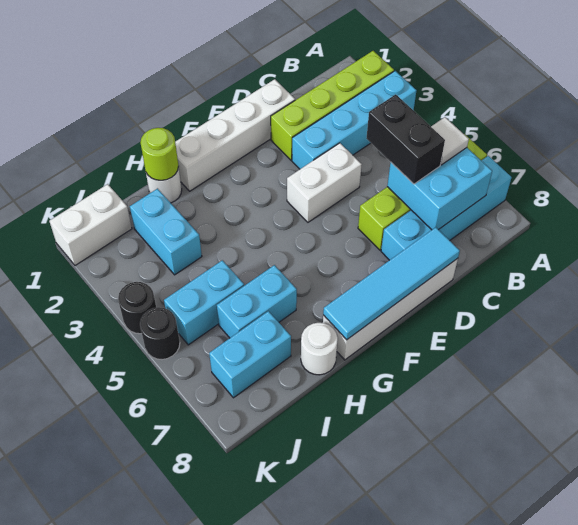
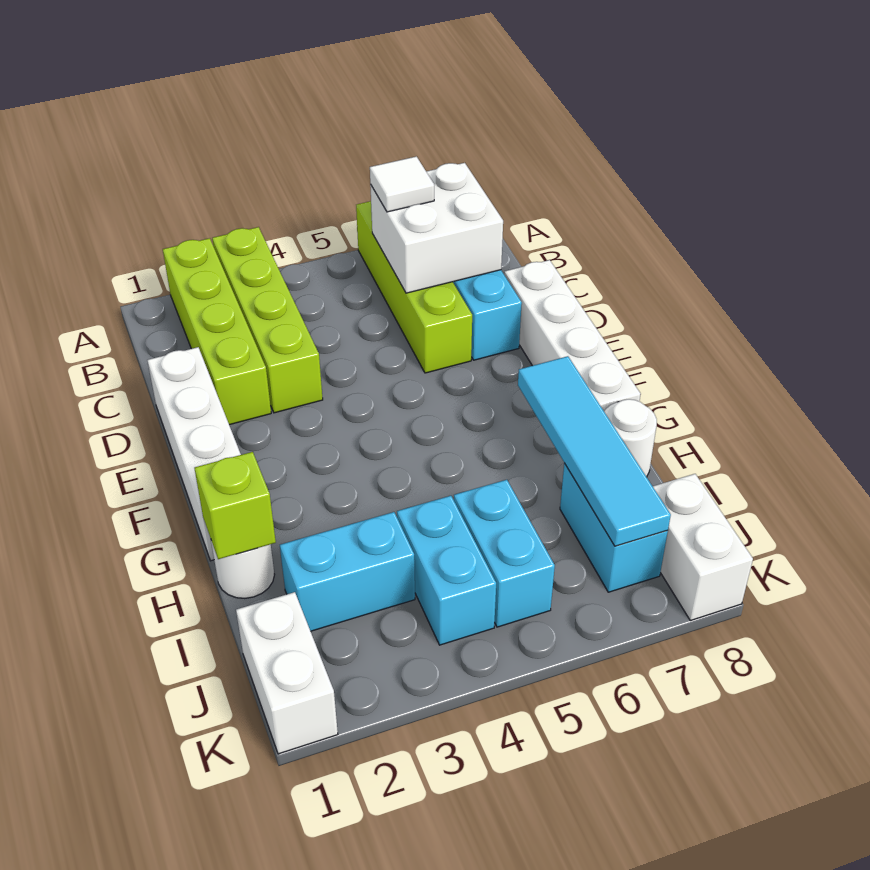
cyan brick A3:D3 level 1 -> lime brick A3:D3 level 1
cyan brick B6:C7 level 2 -> white brick B6:C7 level 2
black brick C5:C6 level 3 -> none
white brick D4:E4 level 1 -> white brick J8:K8 level 1
cyan tile D8:G8 level 2 -> cyan tile G7:J7 level 2
lime round brick H1 level 2 -> lime brick H1 level 2
cyan brick H6:I6 level 1 -> cyan brick I4:J4 level 1
black round brick K4 level 1 -> none
black round brick K5 level 1 -> none

